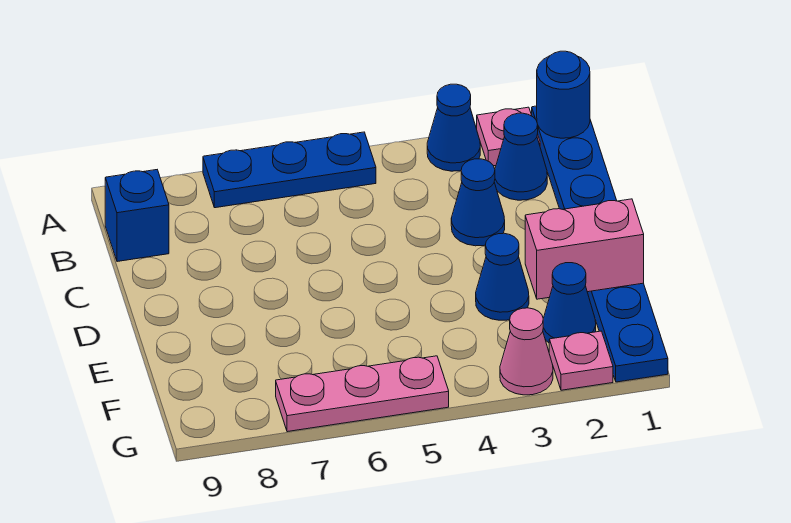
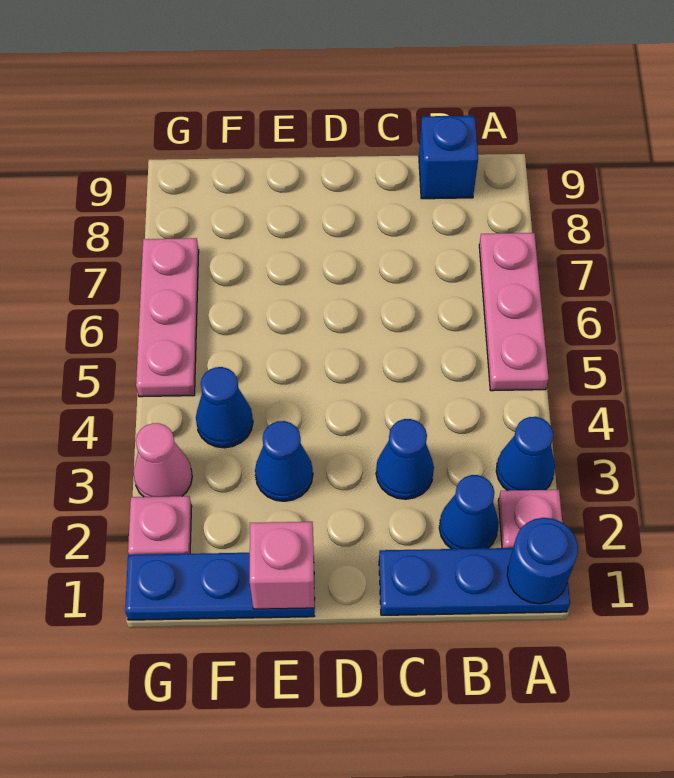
blue plate A5:A7 level 1 -> pink plate A5:A7 level 1
pink brick E1:E2 level 2 -> pink brick E1 level 2
blue cone F2 level 1 -> blue cone F4 level 1

